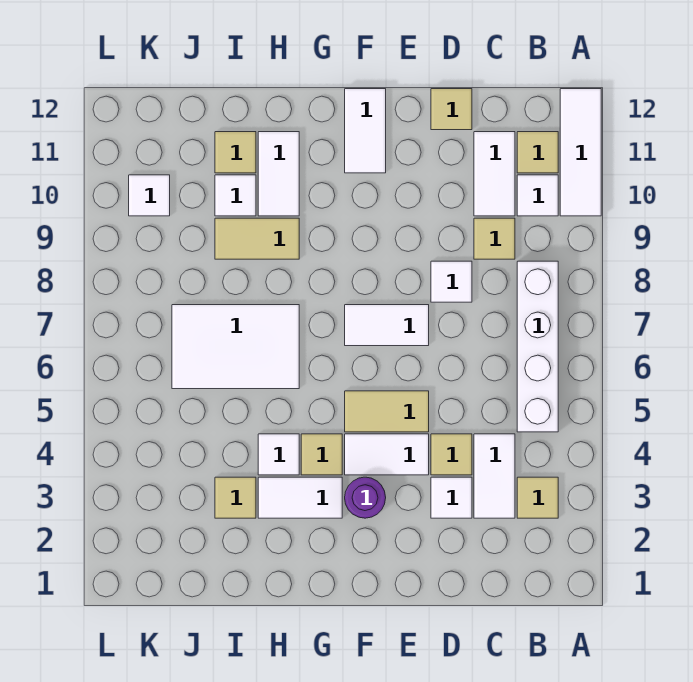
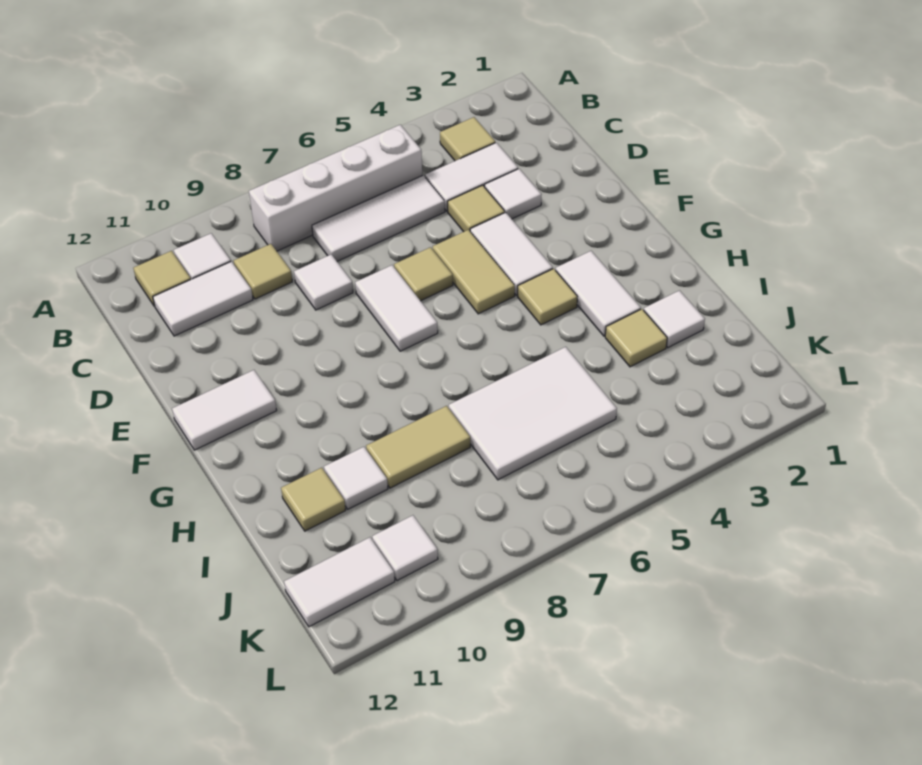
white tile A10:A12 level 1 -> white tile C5:C7 level 1
tan tile D12 level 1 -> tan tile E6 level 1
purple round brick F3 level 1 -> none
white tile H4 level 1 -> white tile I2 level 1
white tile H6:J7 level 1 -> white tile I5:J7 level 1
tan tile H9:I9 level 1 -> tan tile I8:I9 level 1
white tile H10:H11 level 1 -> white tile K11:K12 level 1

